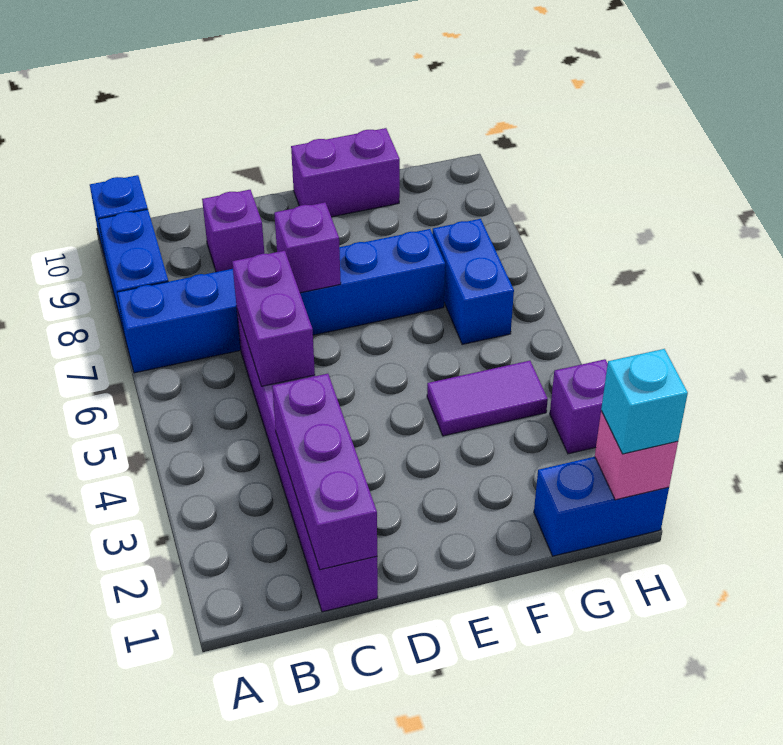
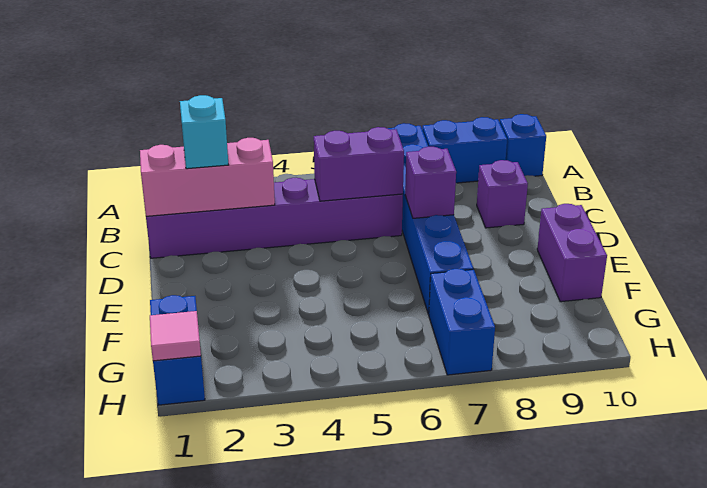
purple brick C1:C3 level 2 -> pink brick C1:C3 level 2
purple tile F4:G4 level 1 -> none
blue brick G6:G7 level 1 -> blue brick G7:H7 level 1
pink brick H1 level 2 -> pink tile H1 level 2
cyan brick H1 level 3 -> cyan brick C2 level 3
purple brick H3 level 1 -> none

